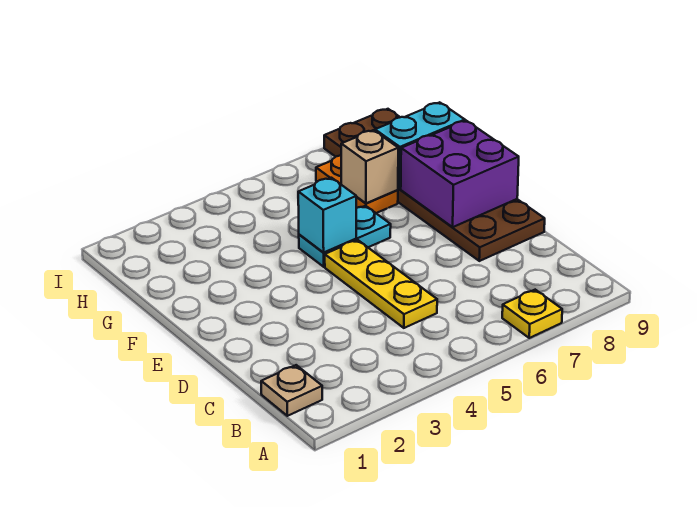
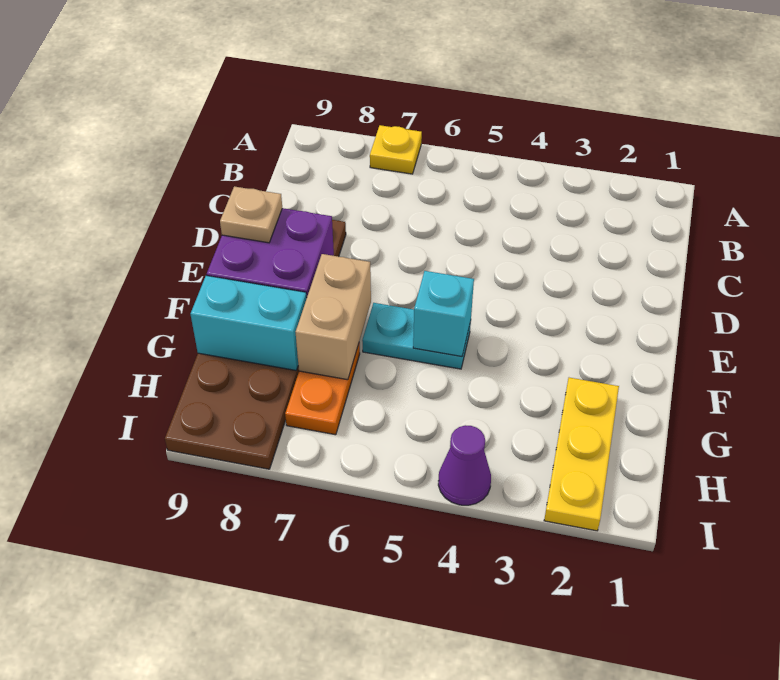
tan plate B1 level 1 -> tan plate E9 level 3
yellow plate C5:E5 level 1 -> yellow plate G2:I2 level 1
tan brick G7 level 2 -> tan brick F7:G7 level 2
none -> purple cone I4 level 1

